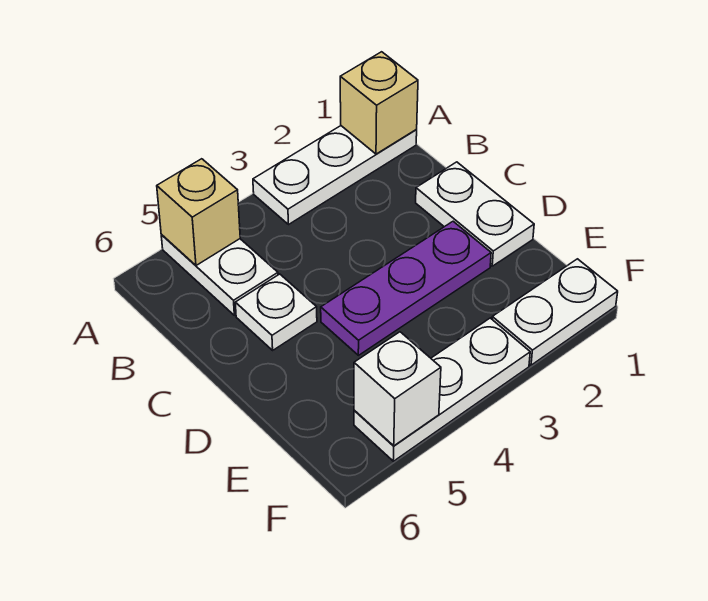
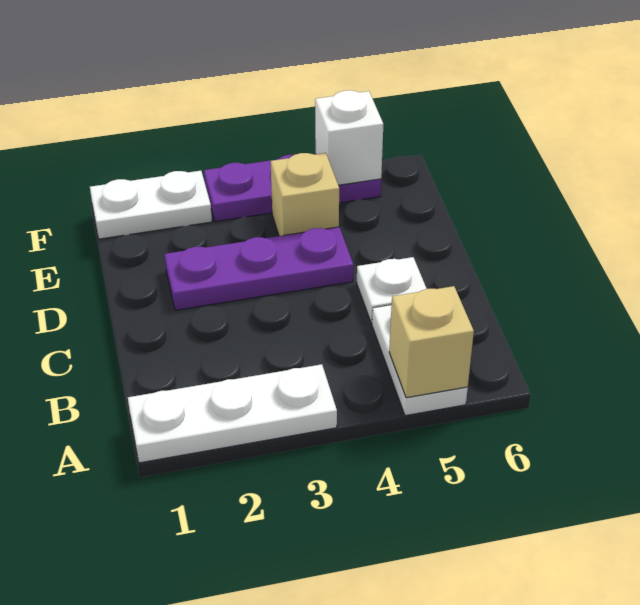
tan brick A1 level 2 -> tan brick E4 level 1
white plate C1:D1 level 1 -> none
white plate F3:F5 level 1 -> purple plate F3:F5 level 1

